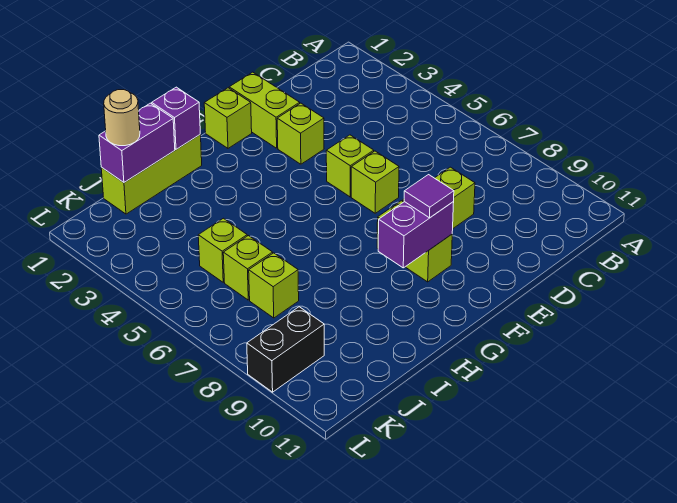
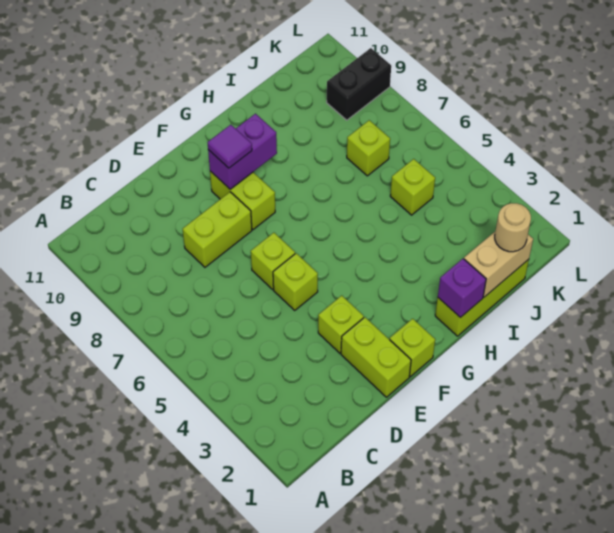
purple brick I1:J1 level 2 -> tan brick I1:J1 level 2
lime brick J6 level 1 -> none

